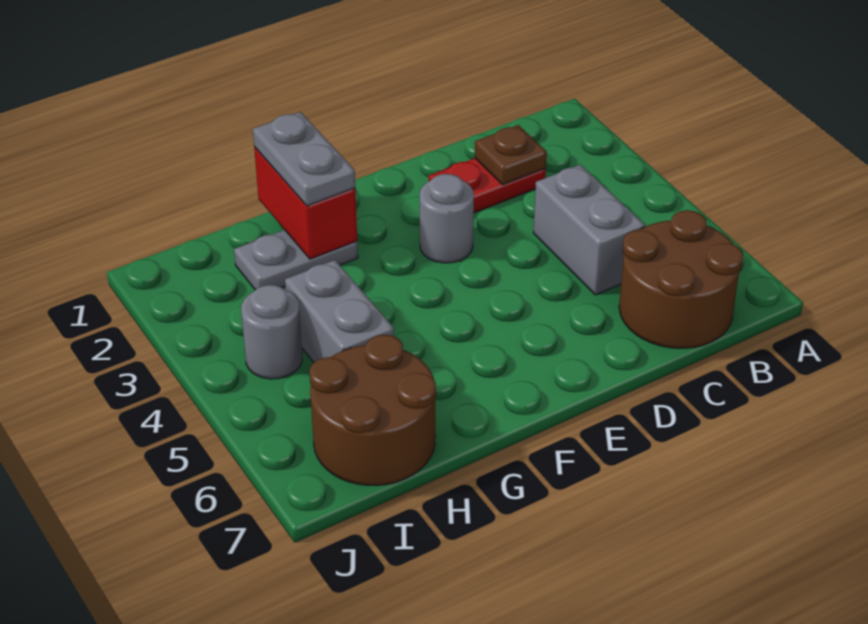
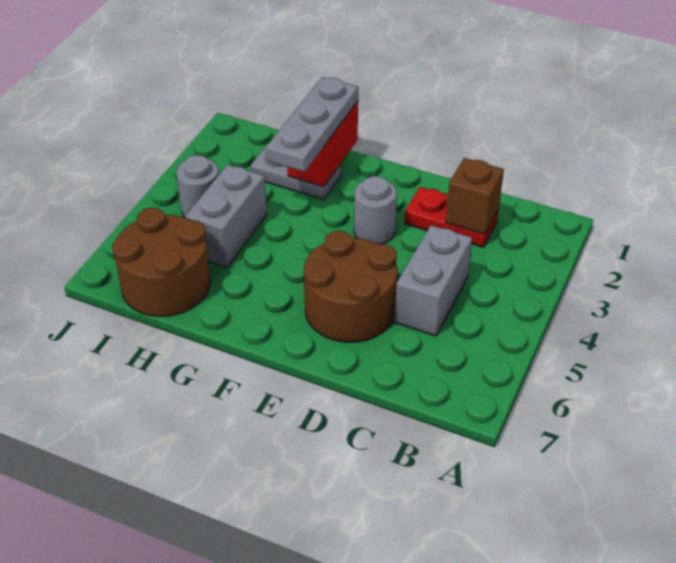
brown round brick B6:C7 level 1 -> brown round brick D5:E6 level 1
brown plate C2 level 2 -> brown brick C2 level 2
grey plate G1:G2 level 3 -> grey plate G1:G3 level 3

